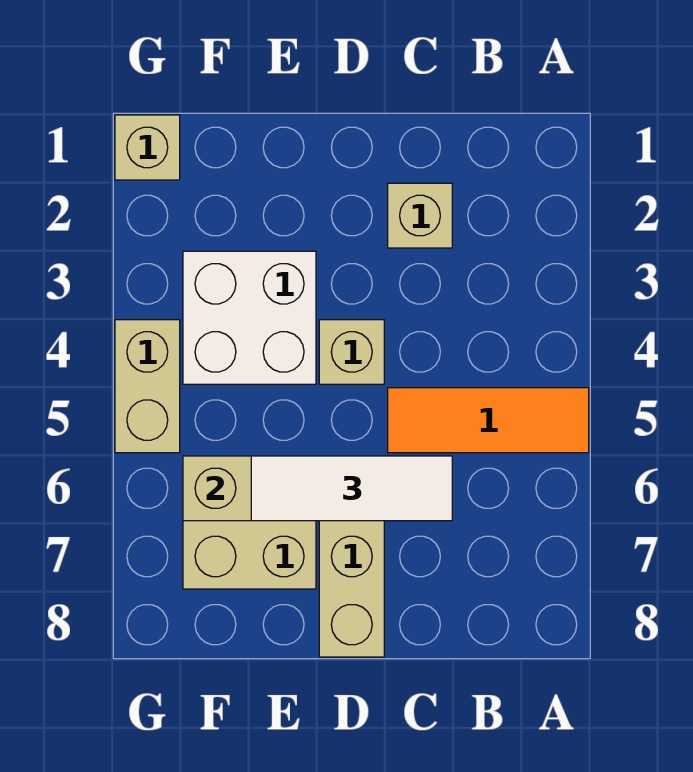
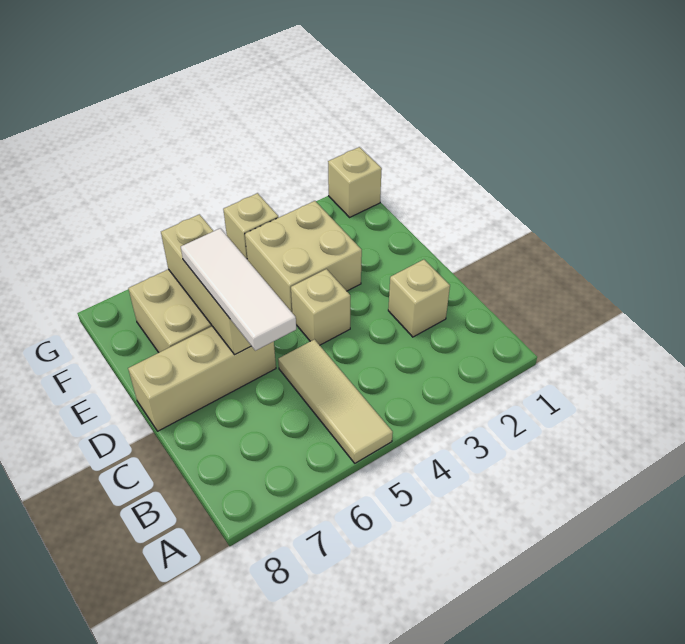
orange tile A5:C5 level 1 -> tan tile A5:C5 level 1
white brick E3:F4 level 1 -> tan brick E3:F4 level 1
tan brick G4:G5 level 1 -> tan brick G4 level 1

